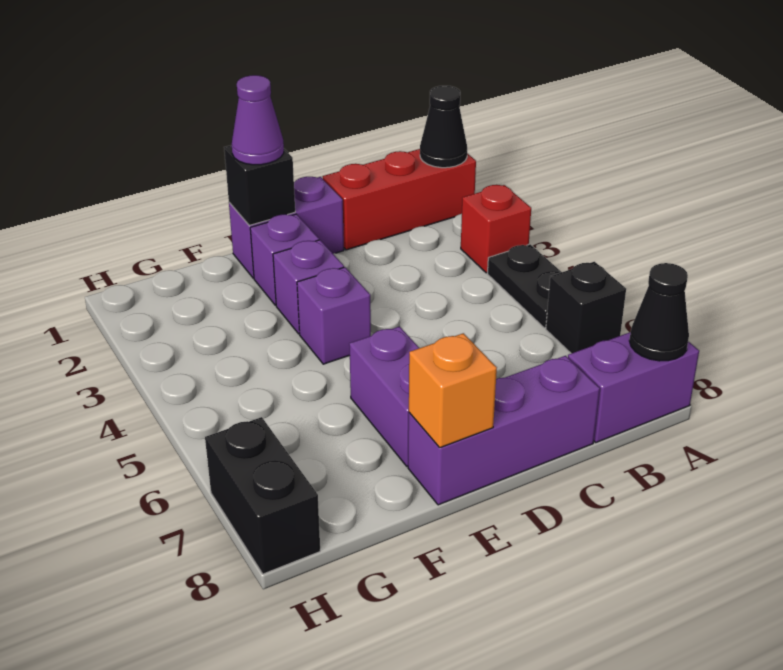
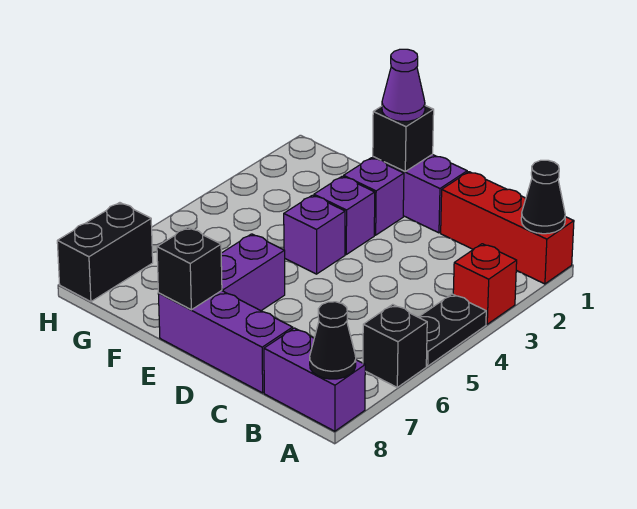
orange brick E8 level 2 -> black brick E8 level 2

